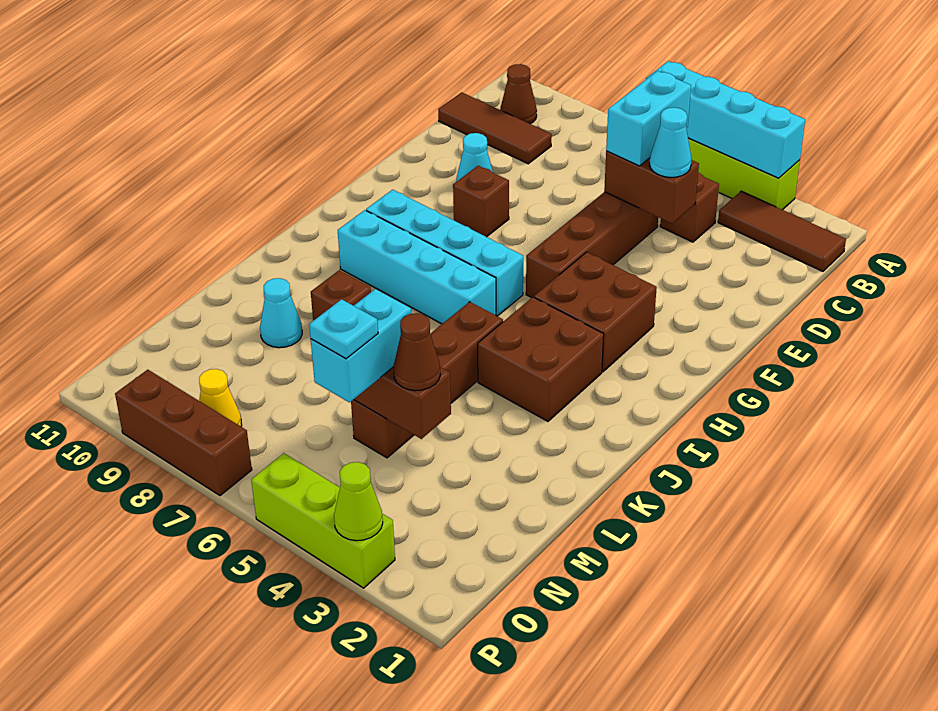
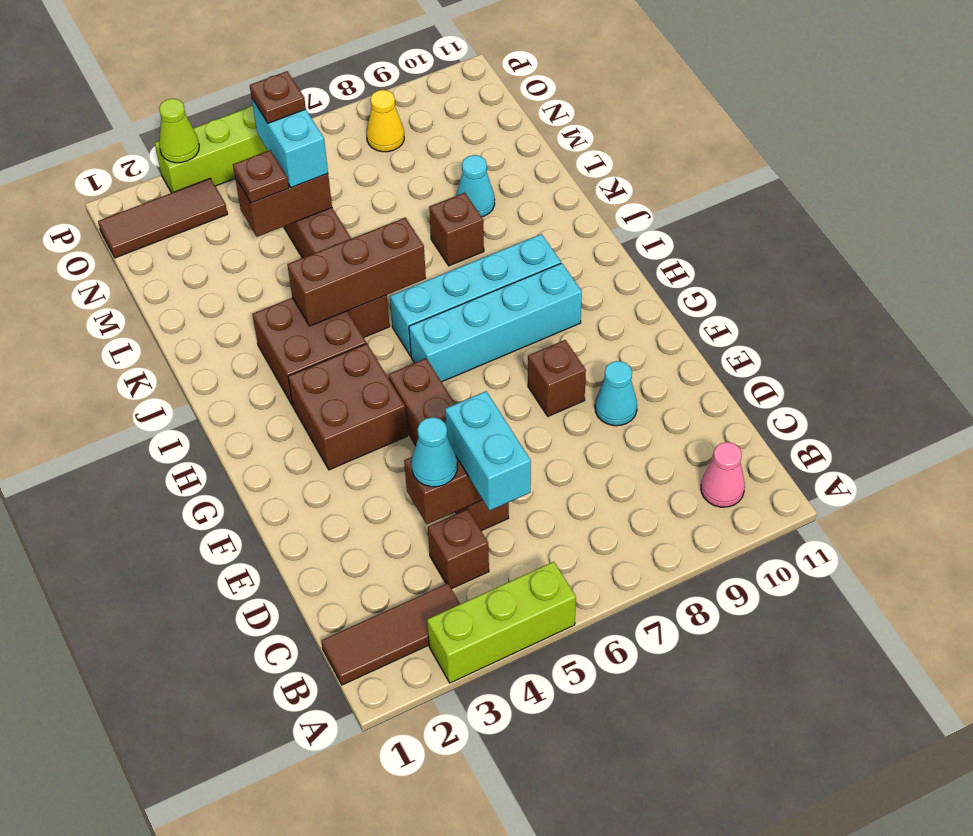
cyan brick A3:A6 level 2 -> none
brown cone B10 level 1 -> pink cone B10 level 1
brown tile C9:C11 level 1 -> brown tile O1:O3 level 1
brown cone M4 level 3 -> brown plate M4 level 3
cyan plate N5 level 4 -> brown plate N5 level 4
brown brick P7:P9 level 1 -> brown brick J4:J6 level 2

